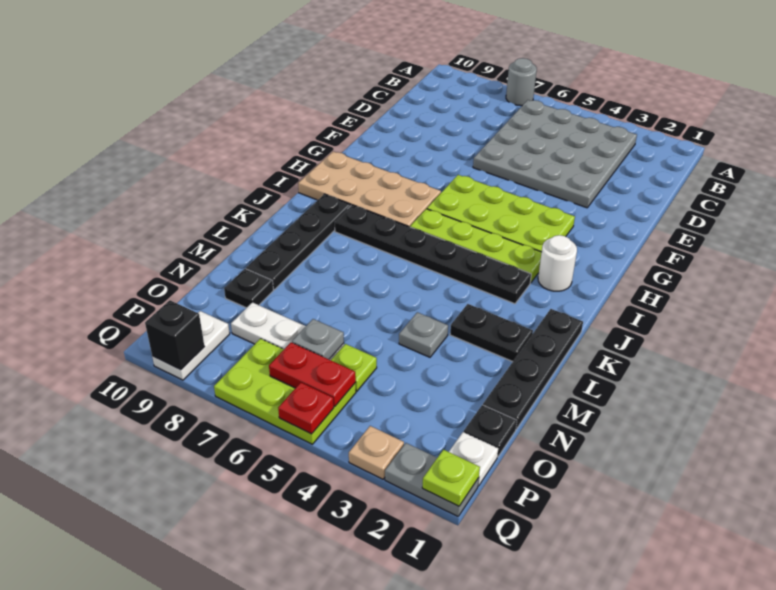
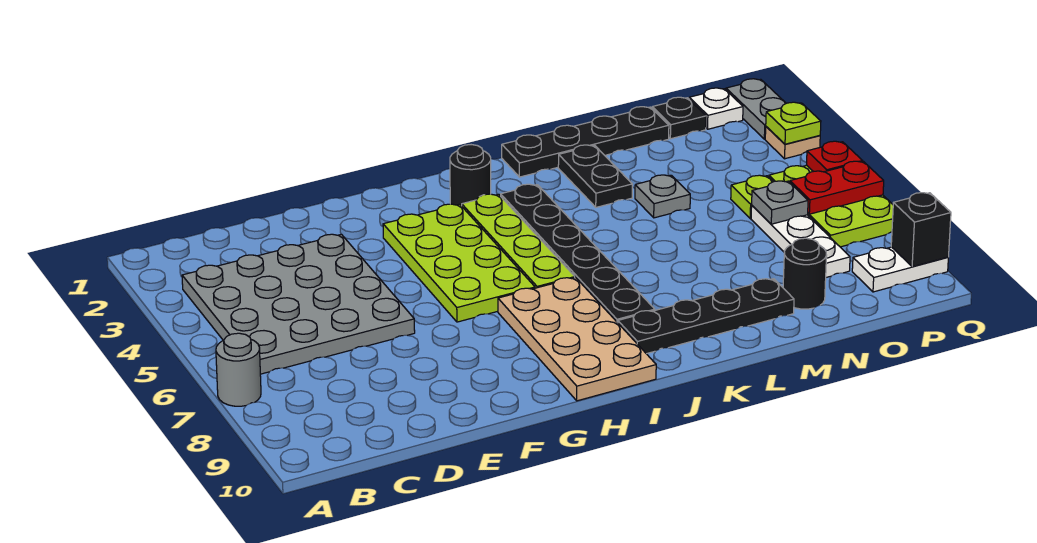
white round brick I2 level 1 -> black round brick I2 level 1
black plate N9 level 1 -> black round brick N9 level 1
red plate P5:P6 level 2 -> red plate P6:Q6 level 2
lime plate Q1 level 2 -> lime plate Q3 level 2

